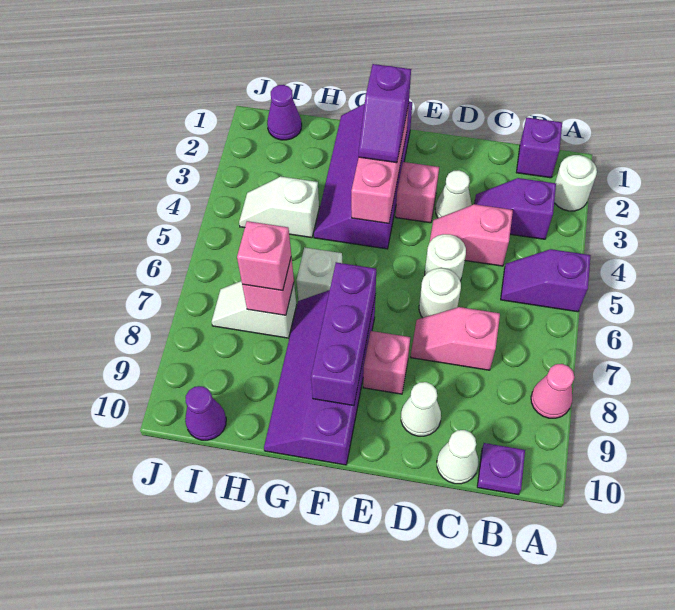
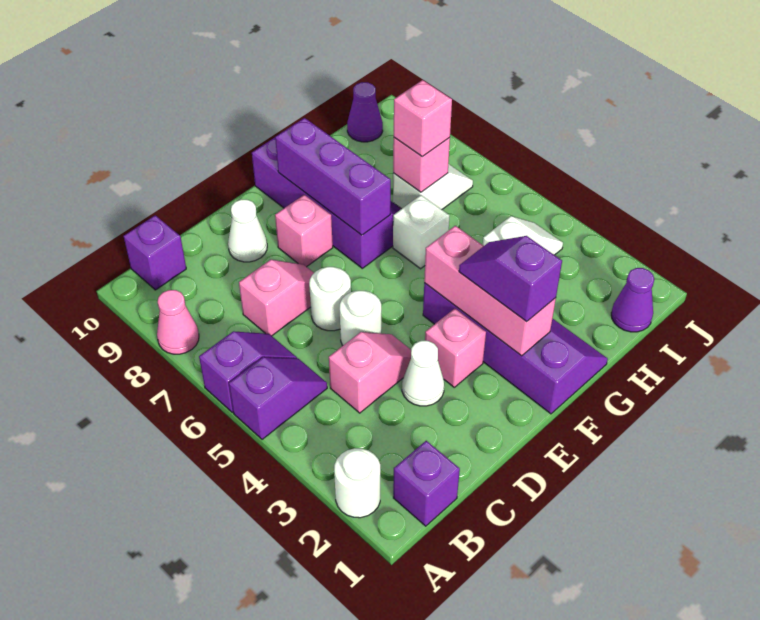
purple slope B3:C3 level 1 top B -> purple slope A6:B6 level 1 top A
purple plate B10 level 1 -> purple brick B10 level 1
white cone C10 level 1 -> none

